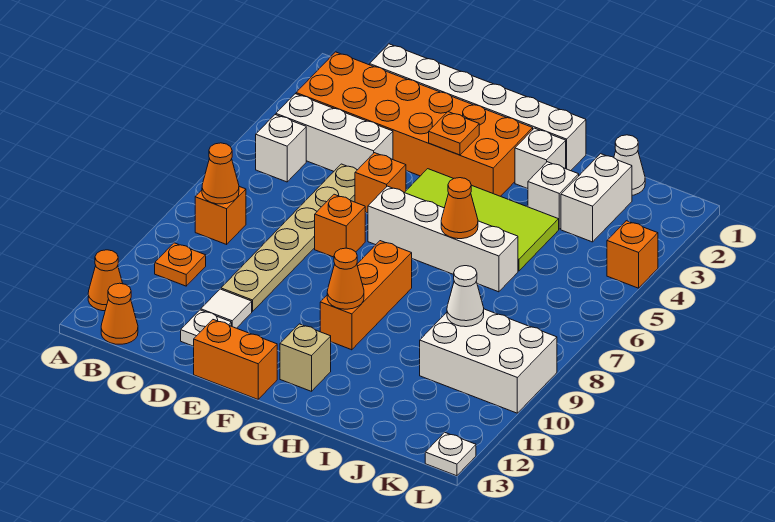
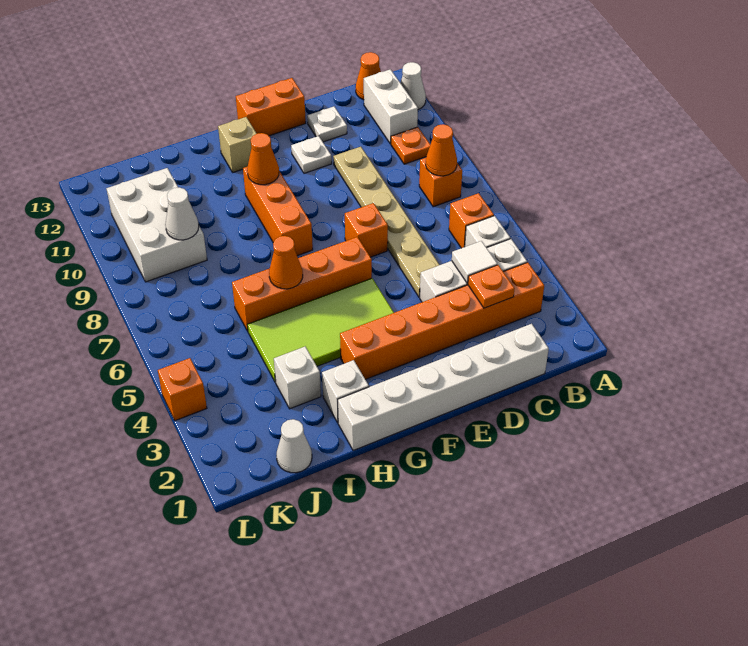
orange cone A12 level 1 -> white cone A12 level 1
orange brick B2:G3 level 1 -> orange brick B3:G3 level 1
white tile D11 level 1 -> white tile C4 level 2
orange brick E5 level 1 -> orange brick B6 level 1
orange plate F3 level 2 -> orange plate C3 level 2
white brick F6:I6 level 1 -> orange brick F6:I6 level 1
white brick J2:J3 level 1 -> white brick B11:B12 level 1
white brick J9:L10 level 1 -> white brick J9:K11 level 1
white plate L13 level 1 -> white plate E11 level 1

